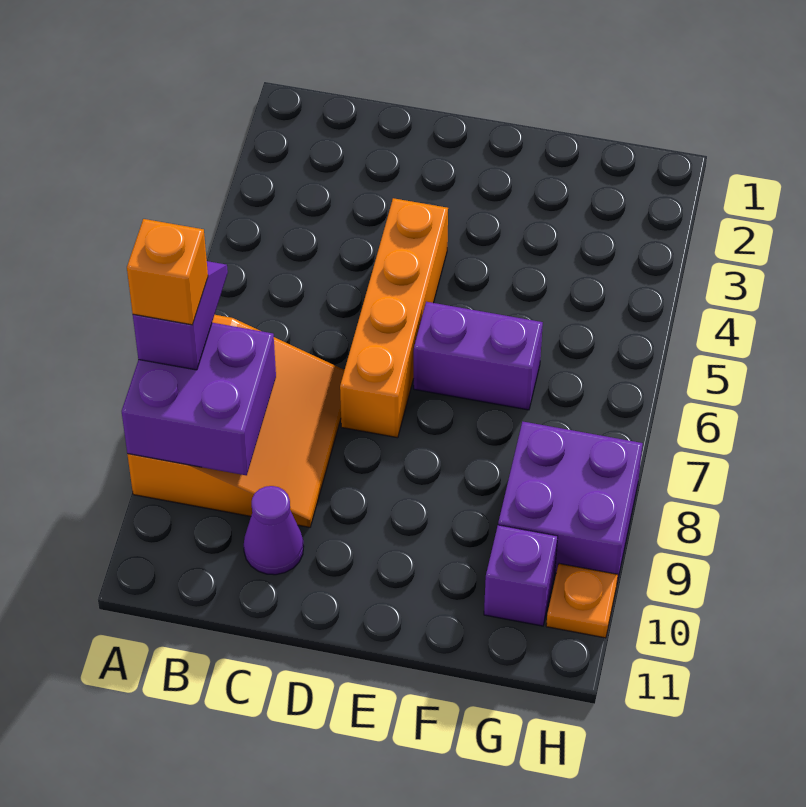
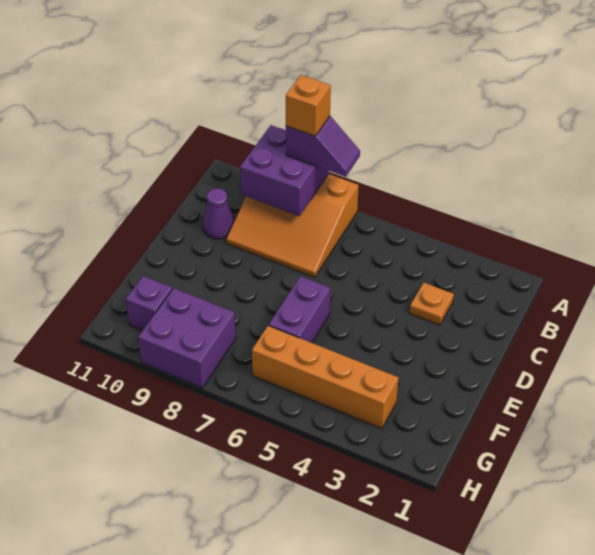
orange brick D4:D7 level 1 -> orange brick G3:G6 level 1
orange plate H10 level 1 -> orange plate C3 level 1

